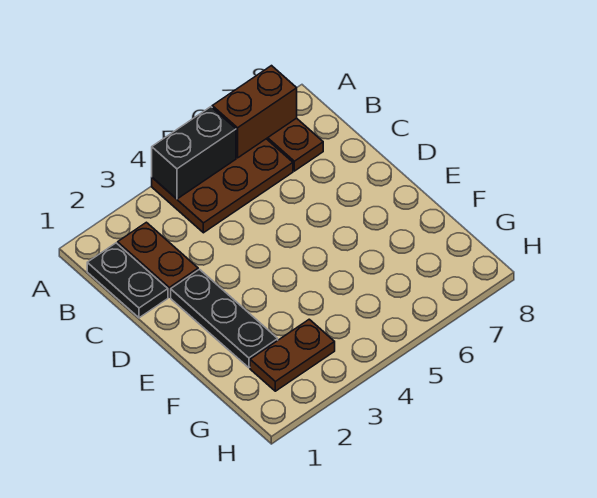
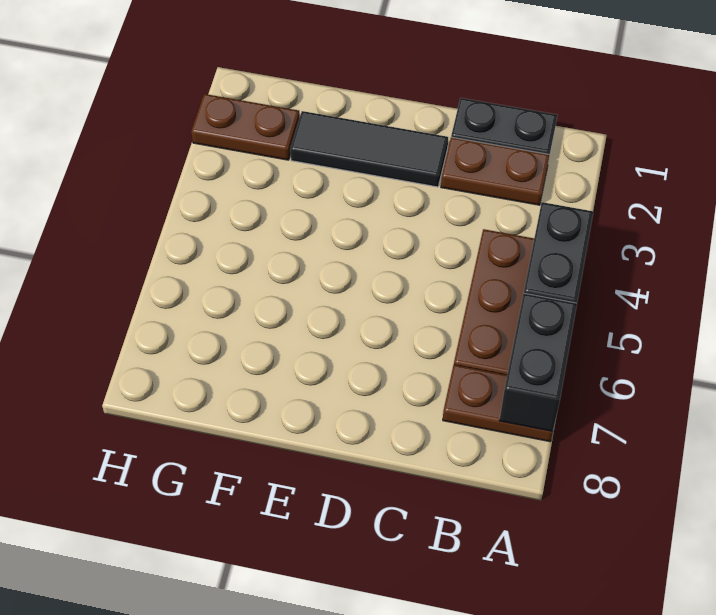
brown brick A6:A7 level 2 -> black brick A6:A7 level 2
black plate D2:F2 level 1 -> black tile D2:F2 level 1
brown plate G2:G3 level 1 -> brown plate G2:H2 level 1

